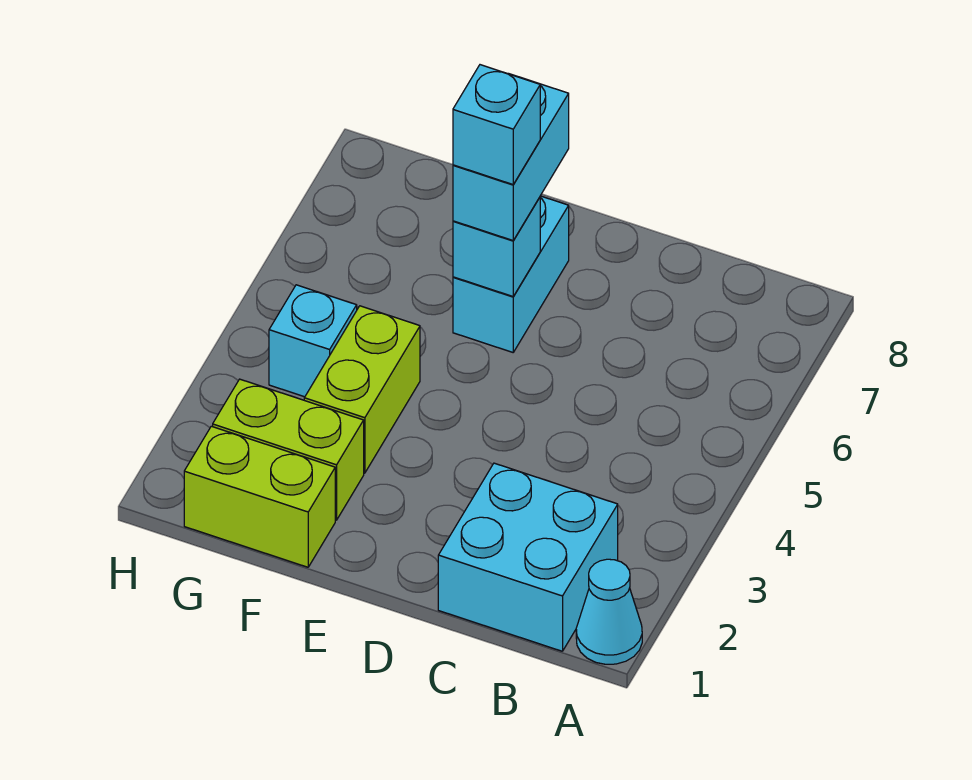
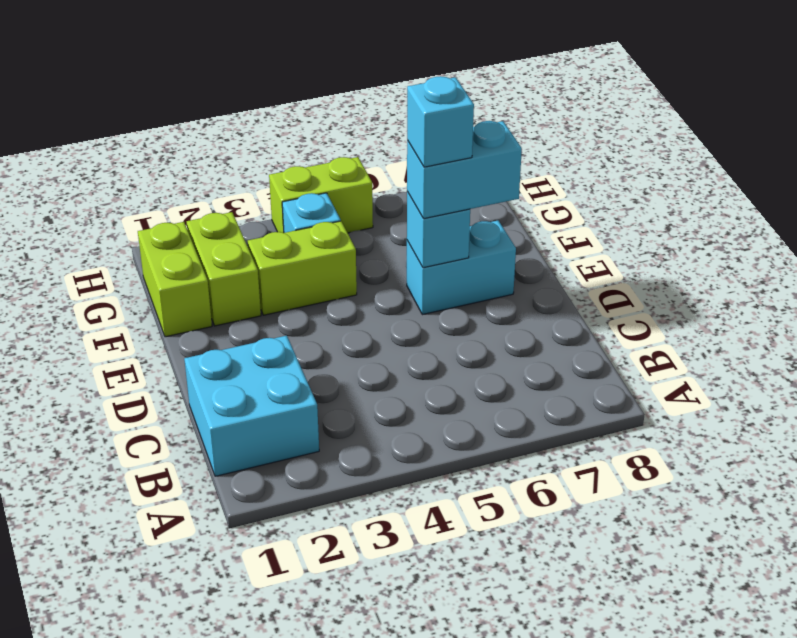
cyan cone A1 level 1 -> none
none -> lime brick H4:H5 level 1

